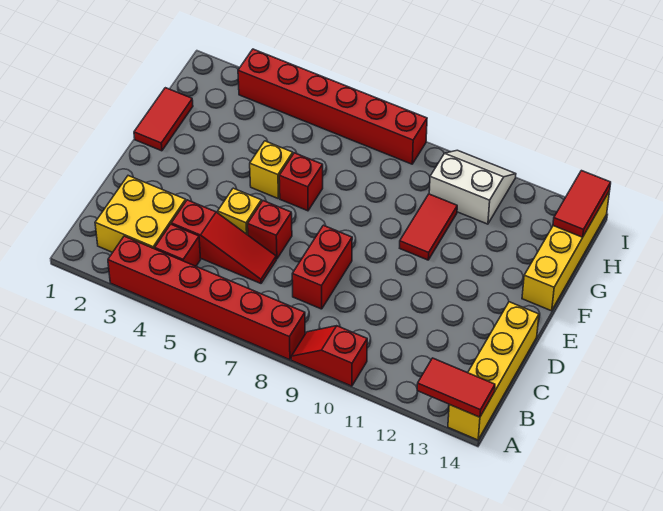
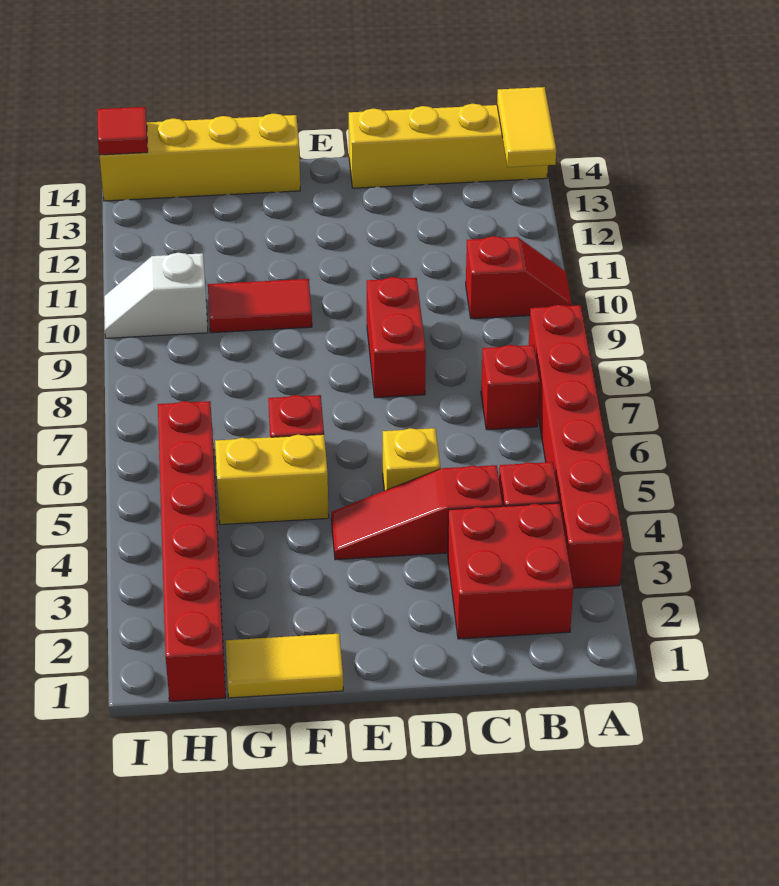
red slope A9:A10 level 1 top 10 -> red slope A10:B10 level 1 top B
red tile A13:A14 level 2 -> yellow tile A13:A14 level 2
yellow brick B2:C3 level 1 -> red brick B2:C3 level 1
red slope C4:C6 level 1 top 4 -> red slope C4:E4 level 1 top C
red brick C8:D8 level 1 -> red brick D8:D9 level 1
red brick D6 level 1 -> red brick B7 level 1
red tile F1:G1 level 1 -> yellow tile F1:G1 level 1
yellow brick F5 level 1 -> yellow brick F5:G5 level 1
white slope H10:I11 level 1 top H -> white slope H10:I10 level 1 top H
red tile H14:I14 level 2 -> red tile I14 level 2
red brick I3:I8 level 1 -> red brick H1:H6 level 1

